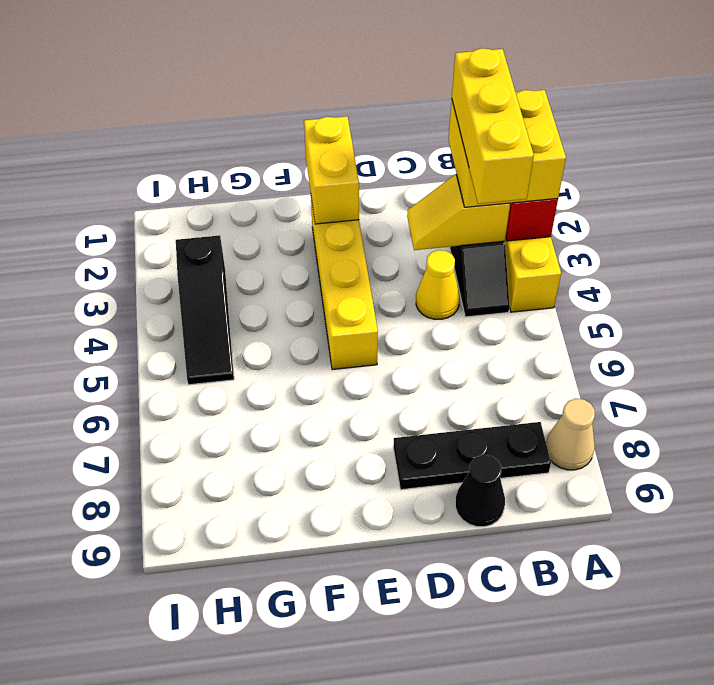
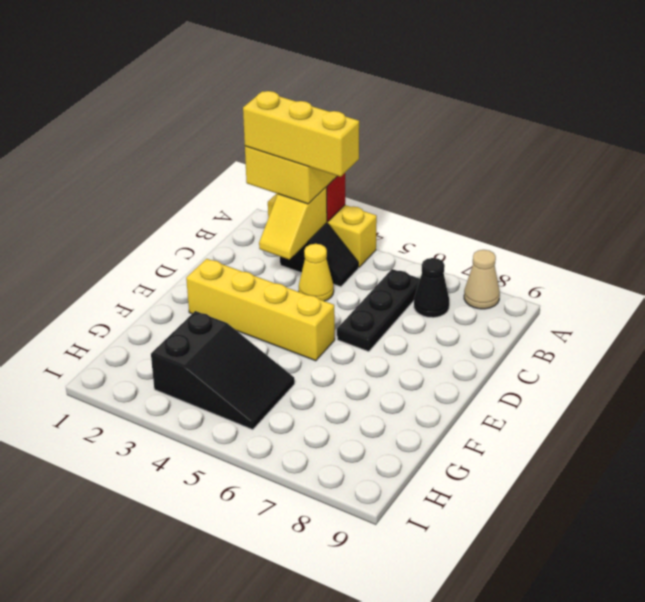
black plate B8:D8 level 1 -> black plate B6:D6 level 1
black cone C9 level 1 -> black cone B7 level 1
yellow brick E1:E2 level 2 -> none
black slope H3:H5 level 1 top 3 -> black slope G3:H5 level 1 top 3

